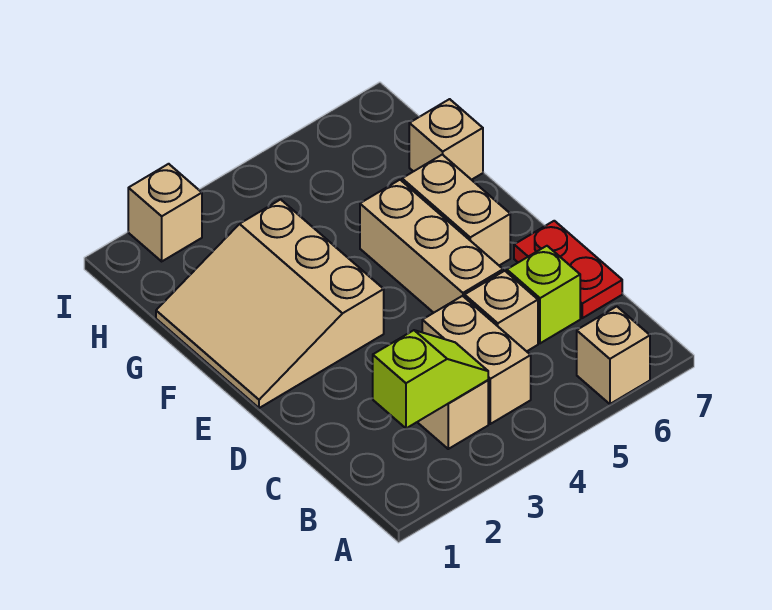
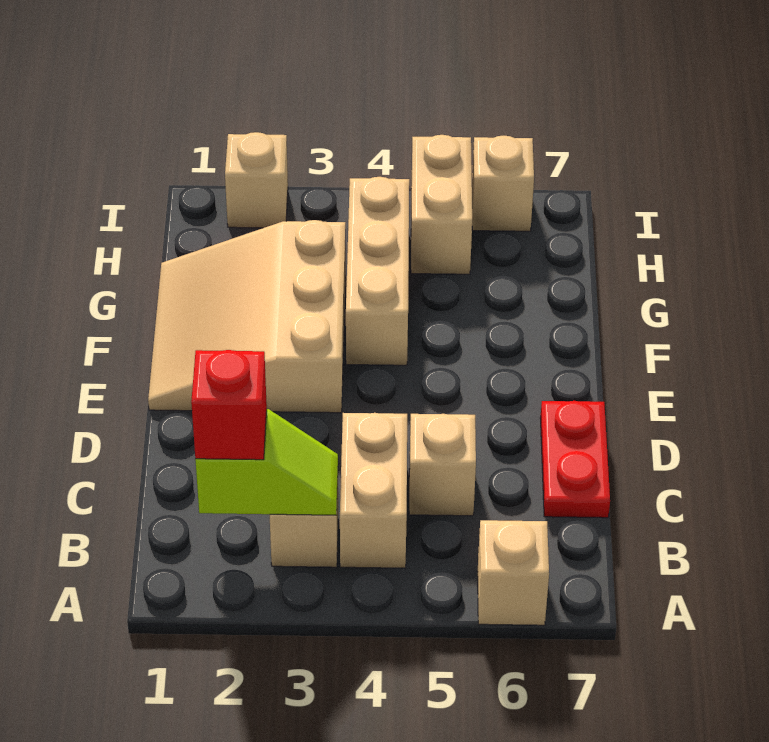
none -> red brick B2 level 3
lime brick C6 level 1 -> none
tan brick D5:F5 level 1 -> tan brick F4:H4 level 1
tan brick E6:F6 level 1 -> tan brick H5:I5 level 1
tan brick G7 level 1 -> tan brick I6 level 1

